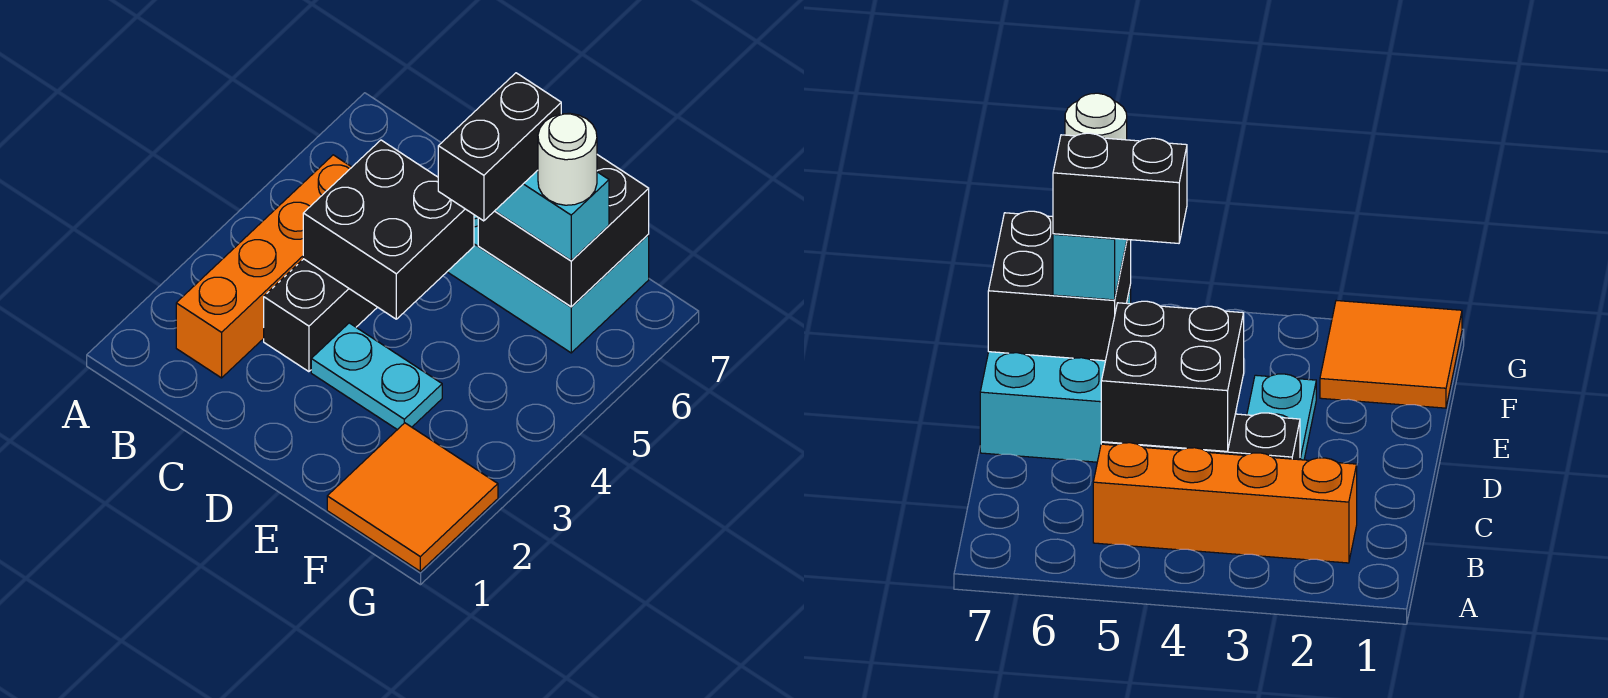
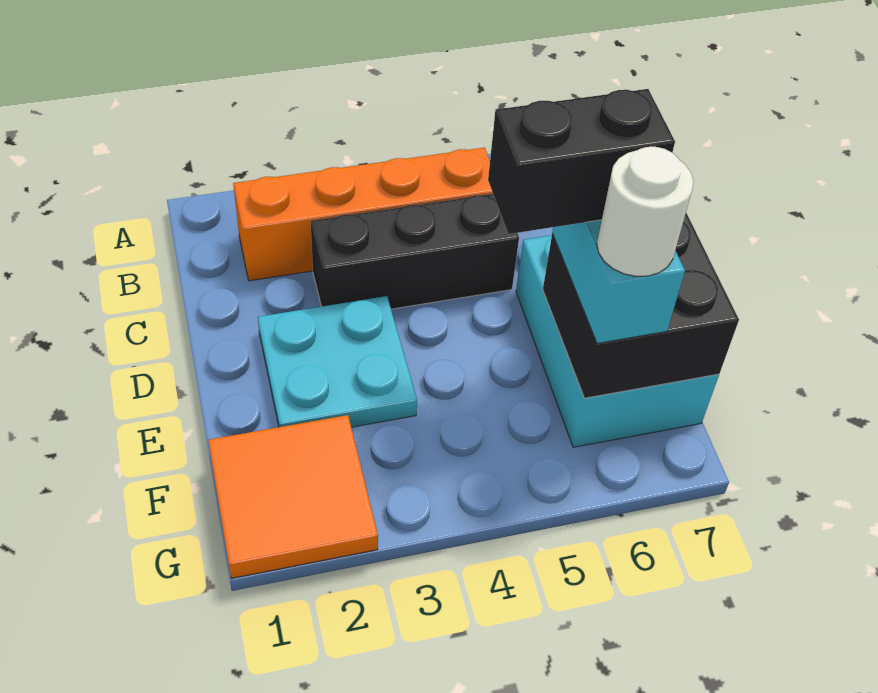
black brick C4:D5 level 2 -> none
cyan plate D3:E3 level 1 -> cyan plate D2:E3 level 1

